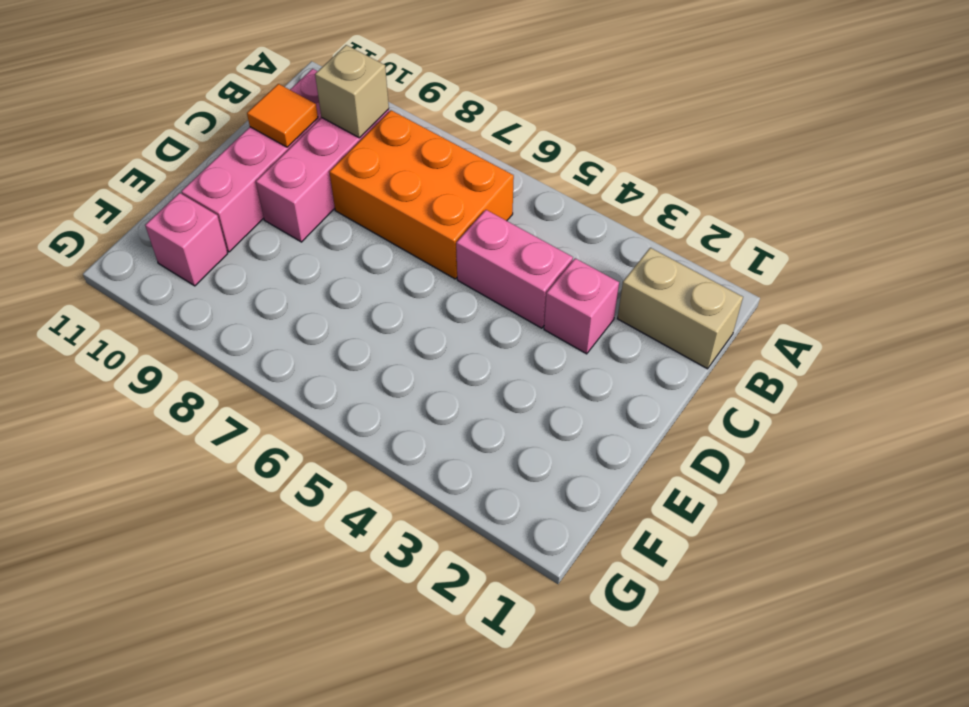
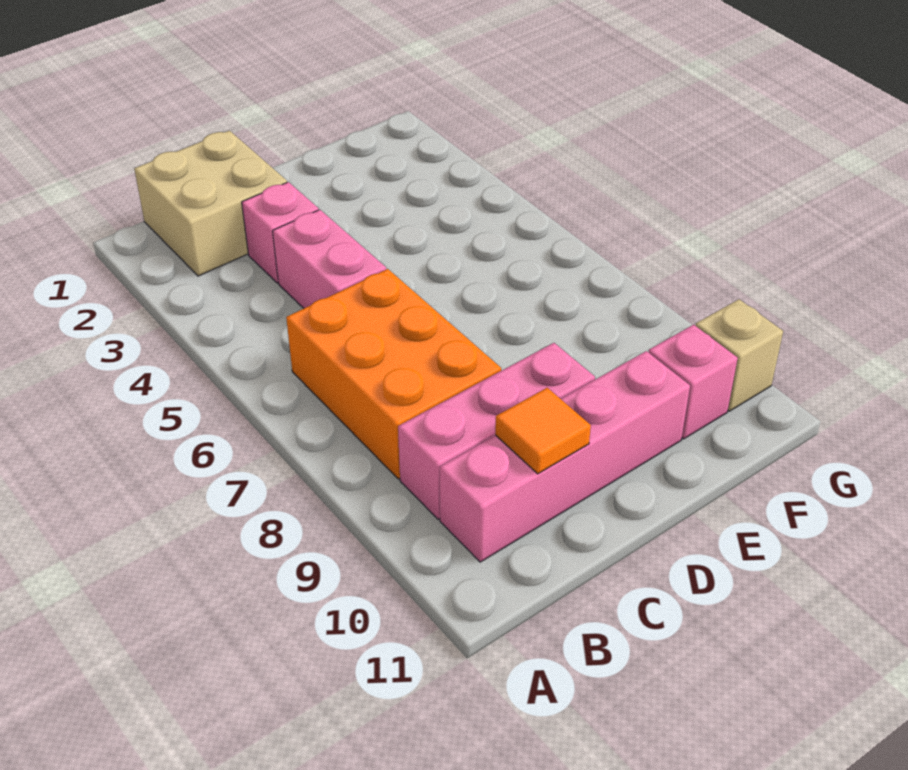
tan brick B1:B2 level 1 -> tan brick B1:C2 level 1
tan brick B9 level 2 -> tan brick G10 level 1

